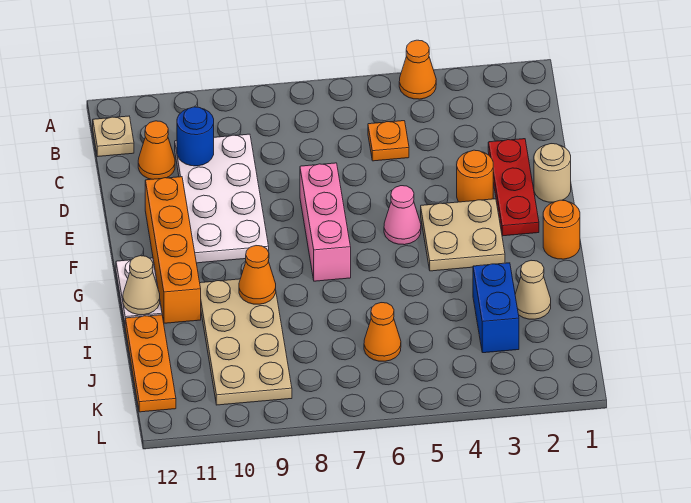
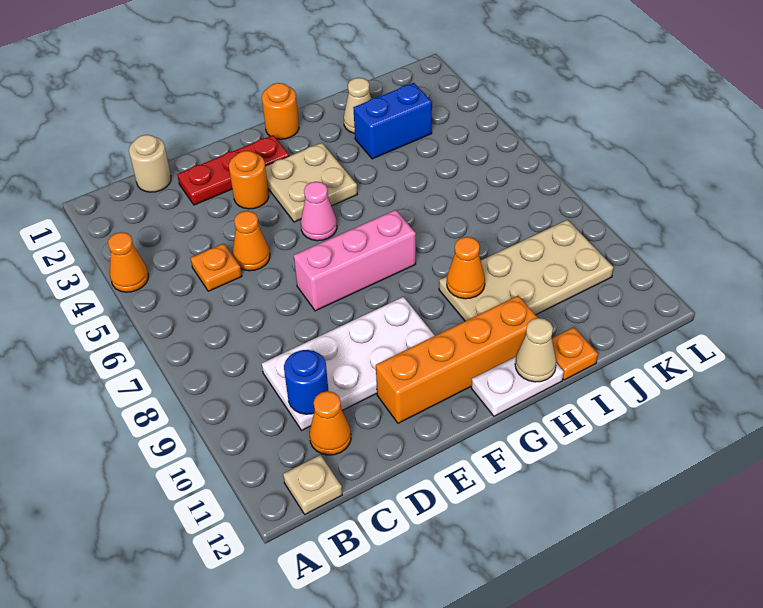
tan round brick E1 level 1 -> tan round brick C1 level 1
orange plate I12:K12 level 1 -> orange plate I12 level 1
orange cone J6 level 1 -> orange cone D5 level 1

